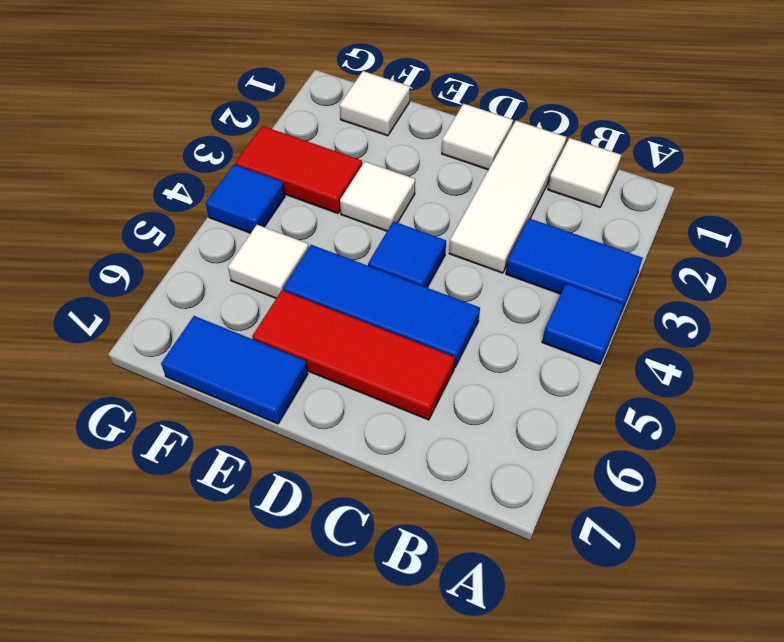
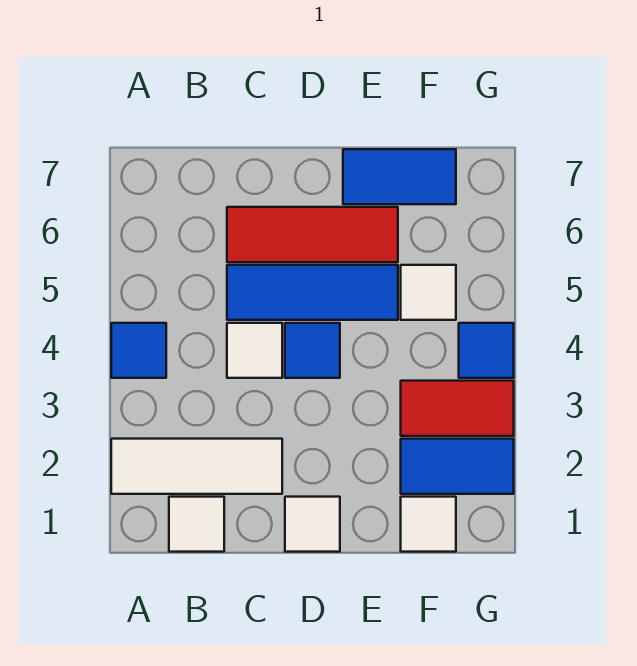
blue tile A3:B3 level 1 -> blue tile F2:G2 level 1
white tile C1:C3 level 1 -> white tile A2:C2 level 1
white tile E3 level 1 -> white tile C4 level 1

